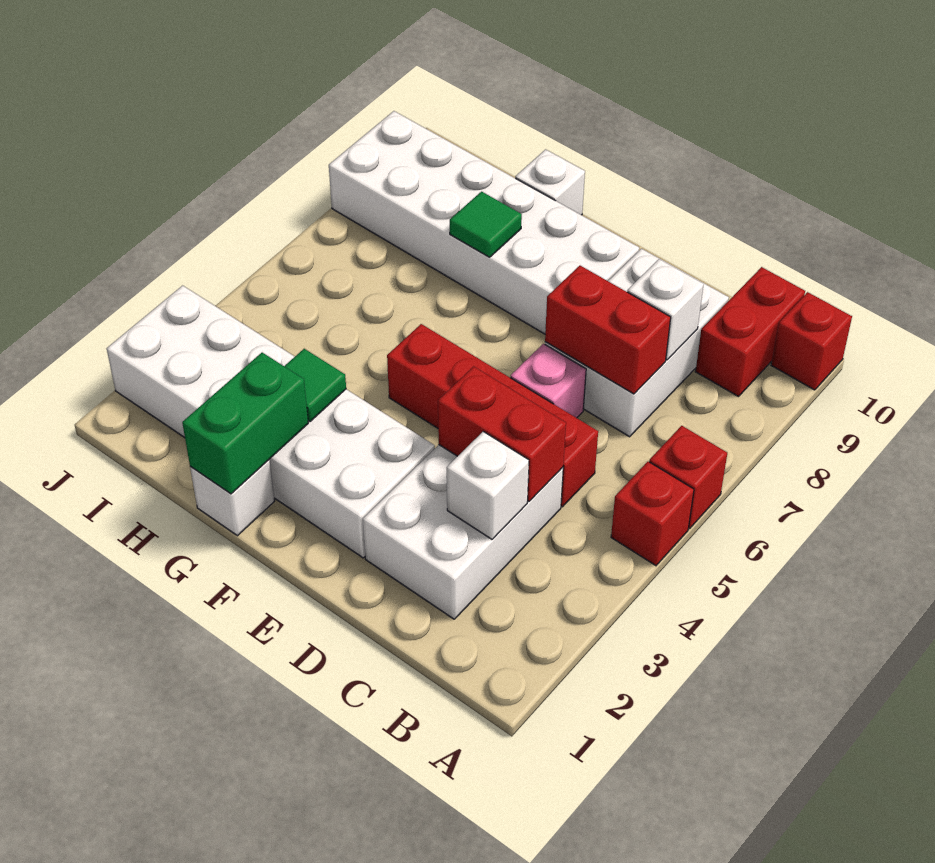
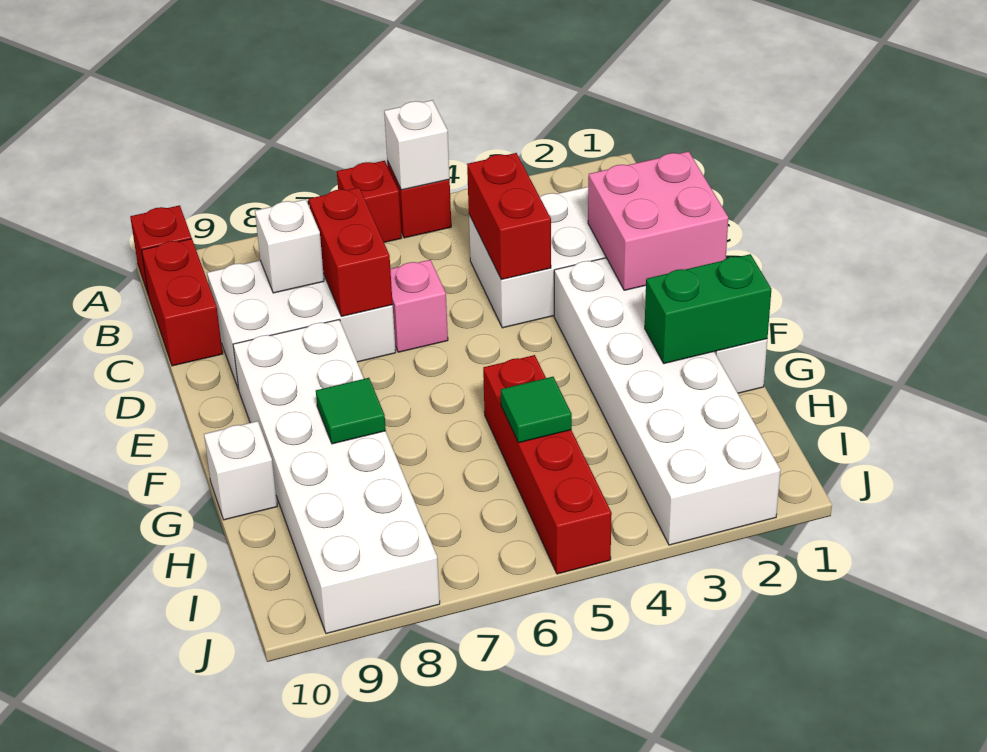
red brick B9:B10 level 1 -> red brick B10:C10 level 1
white brick C3 level 2 -> white brick A5 level 2
red brick C5:F5 level 1 -> red brick G5:J5 level 1
none -> pink brick D1:E2 level 2
green tile G3 level 2 -> green tile H5 level 2

